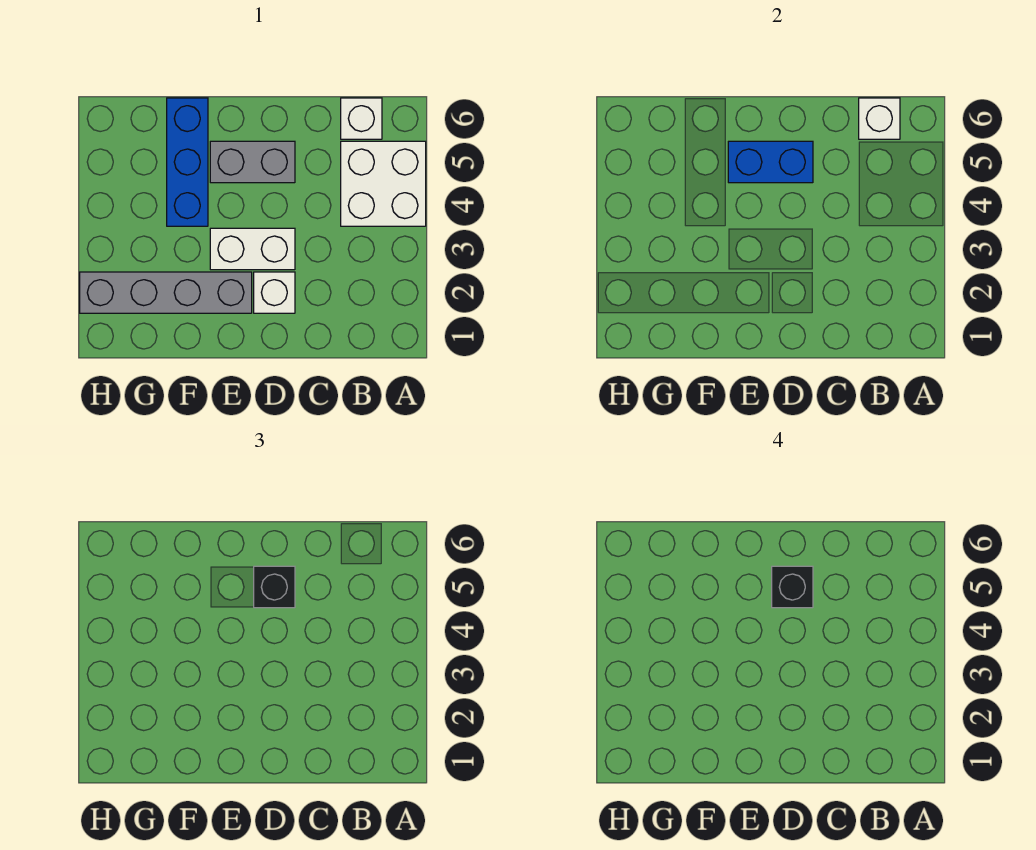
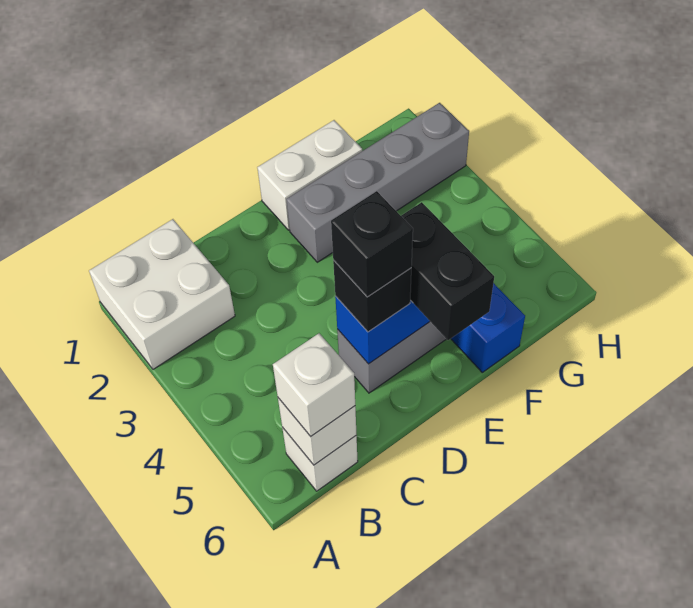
white brick A4:B5 level 1 -> white brick A1:B2 level 1
white brick D2 level 1 -> white brick B6 level 3
white brick D3:E3 level 1 -> white brick E1:F1 level 1
none -> black brick E5:E6 level 3

